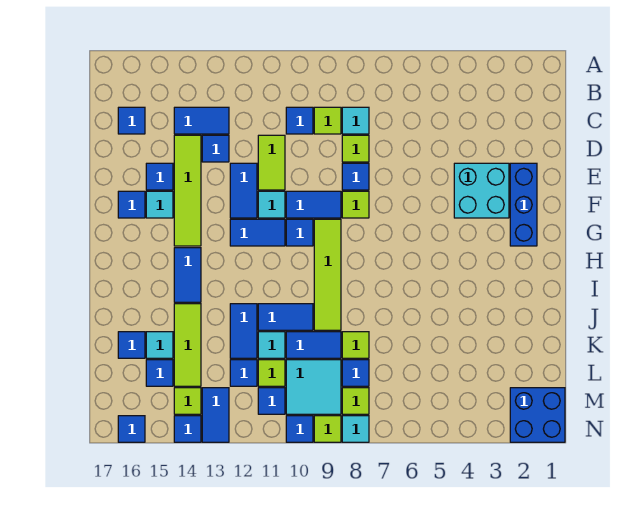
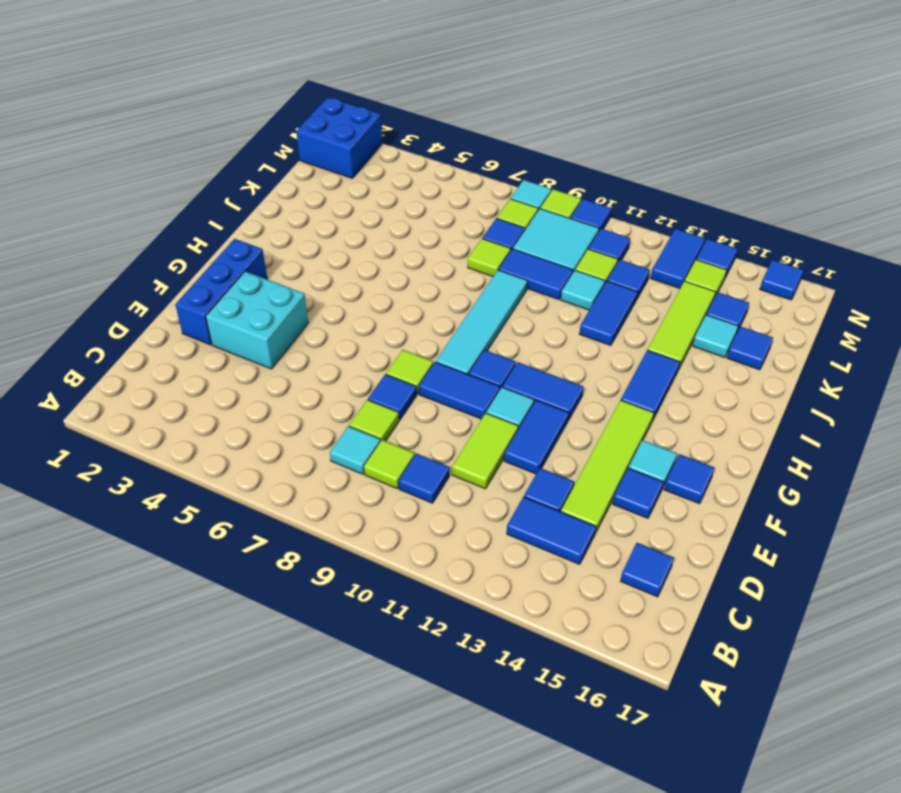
lime tile G9:J9 level 1 -> cyan tile G9:J9 level 1
blue tile J10:J11 level 1 -> none

